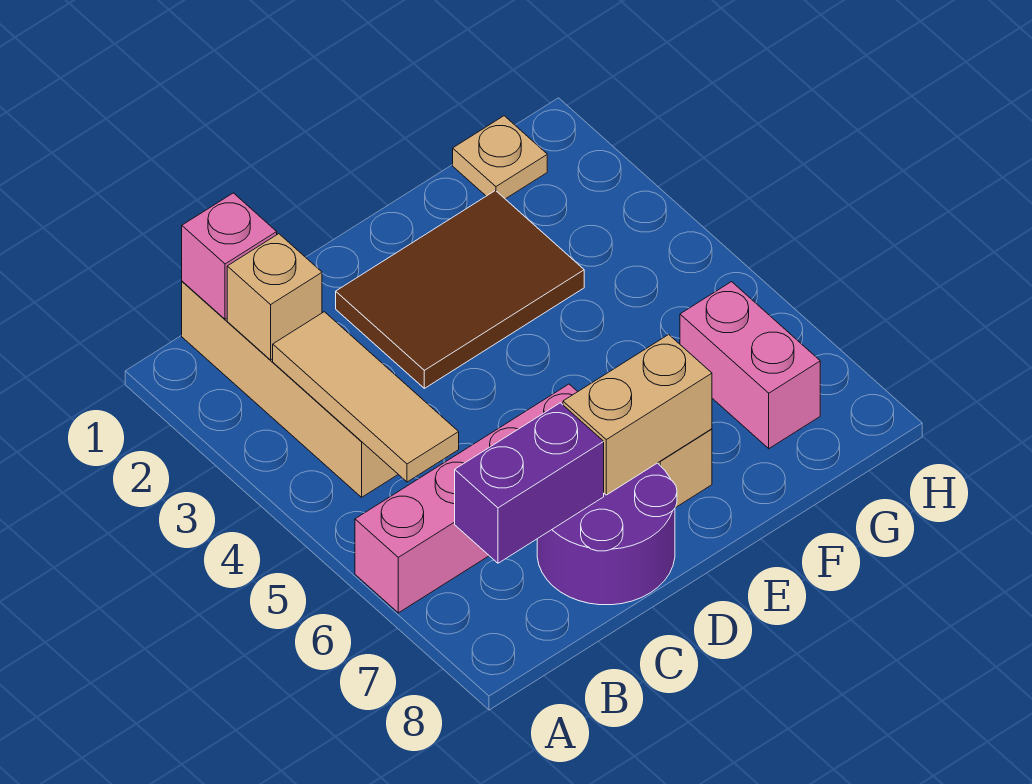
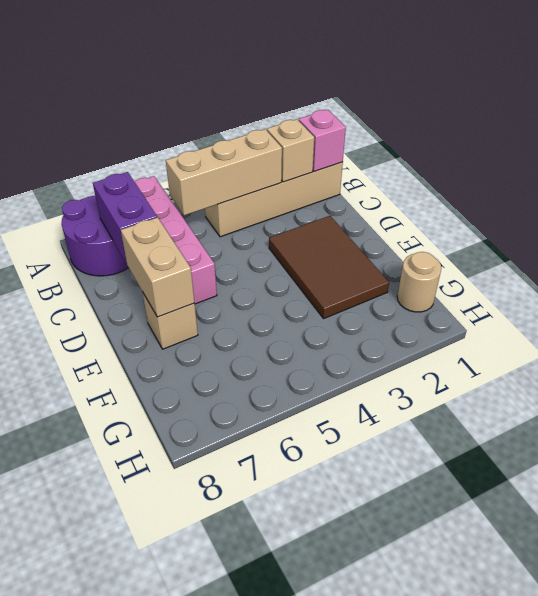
tan tile B3:B5 level 2 -> tan brick B3:B5 level 2
purple round brick C7:D8 level 1 -> purple round brick A7:B8 level 1
tan plate G1 level 1 -> tan round brick G1 level 1
pink brick G6:G7 level 1 -> none

